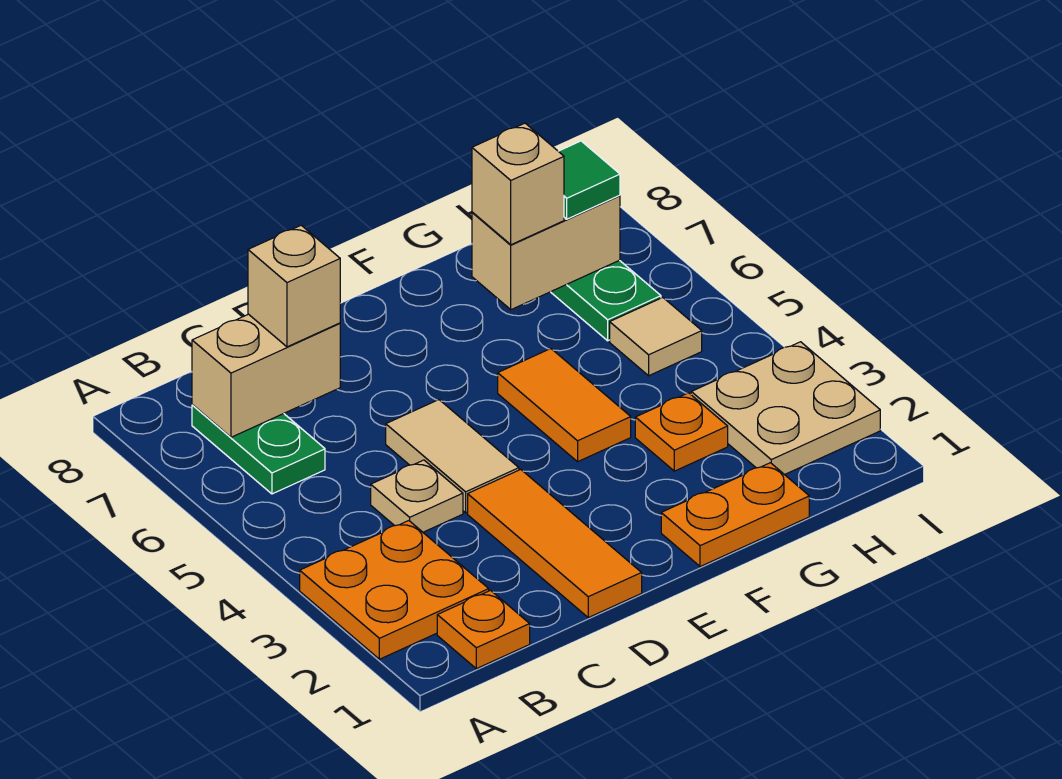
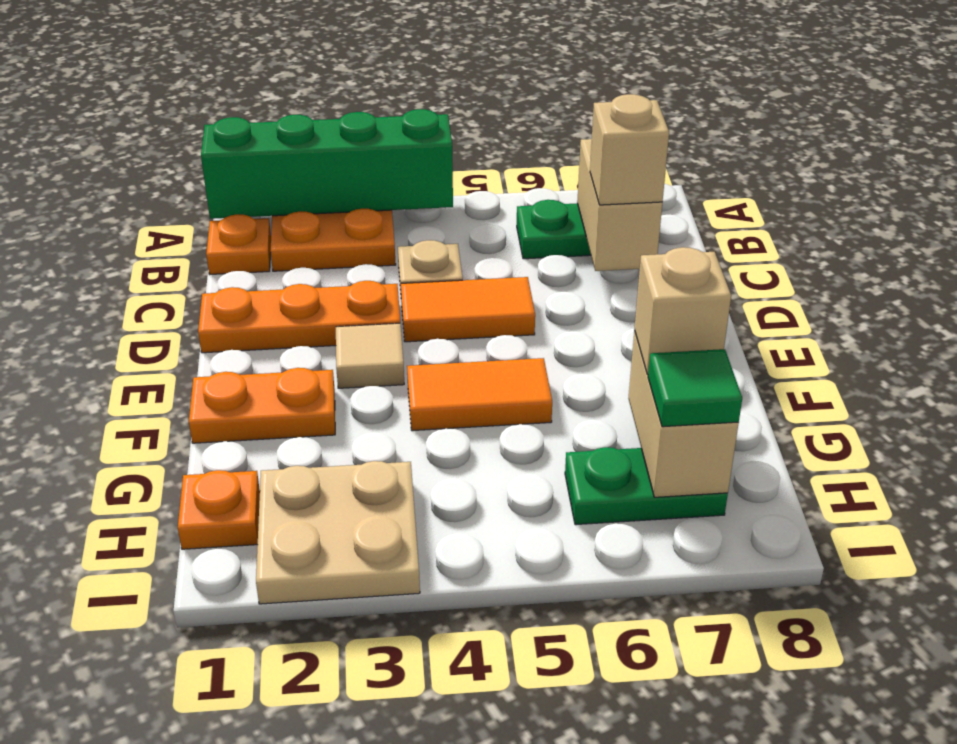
none -> green brick A1:A4 level 2
orange tile D1:D3 level 1 -> orange plate D1:D3 level 1
tan tile D4:D5 level 1 -> orange tile D4:D5 level 1
orange plate F1:G1 level 1 -> orange plate F1:F2 level 1
orange plate G3 level 1 -> orange plate H1 level 1
tan tile H5 level 1 -> tan tile E3 level 1

